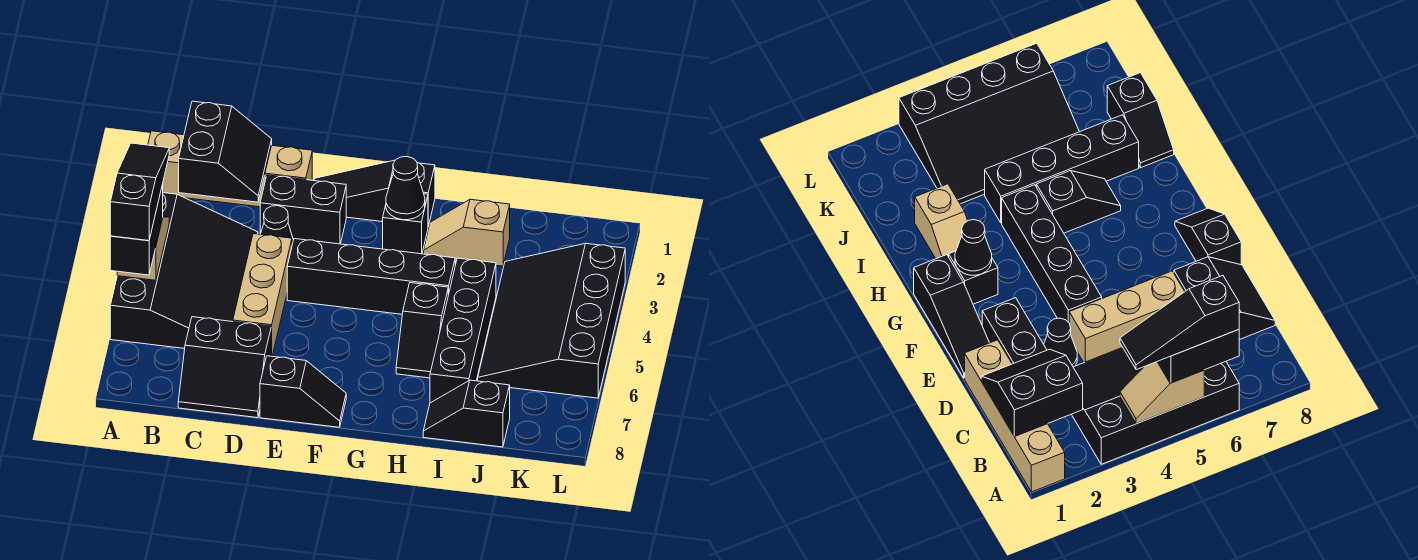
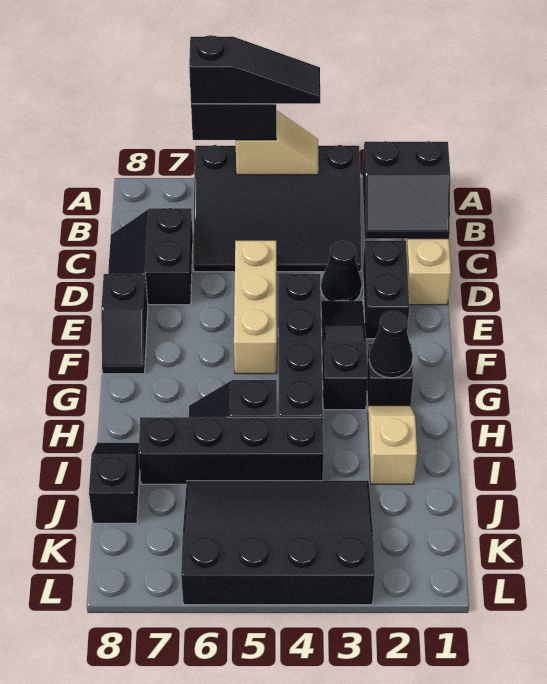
tan brick D4:D6 level 1 -> tan brick D5:F5 level 1
black slope E1:G1 level 1 top G -> black slope E3:G3 level 1 top G

